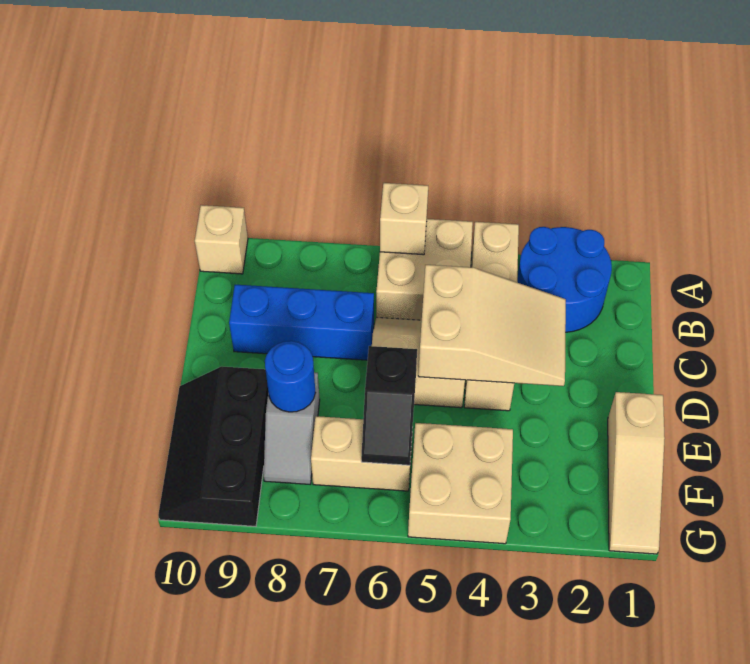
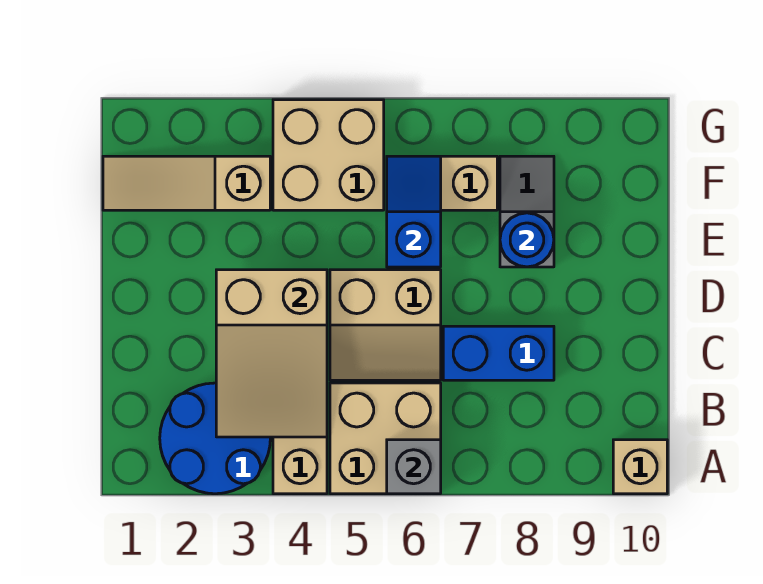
tan brick A6 level 2 -> grey brick A6 level 2
tan slope C3:D5 level 2 top 5 -> tan slope B3:D4 level 2 top D
blue brick C7:C9 level 1 -> blue brick C7:C8 level 1
tan slope E1:G1 level 1 top E -> tan slope F1:F3 level 1 top 3
black slope E6:F6 level 2 top E -> blue slope E6:F6 level 2 top E
black slope E9:G10 level 1 top 9 -> none

